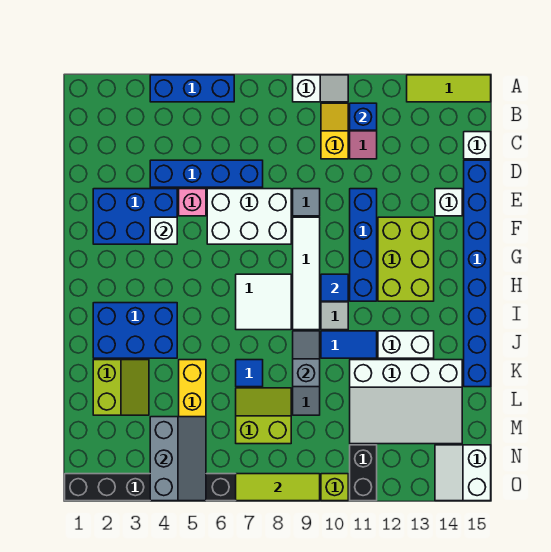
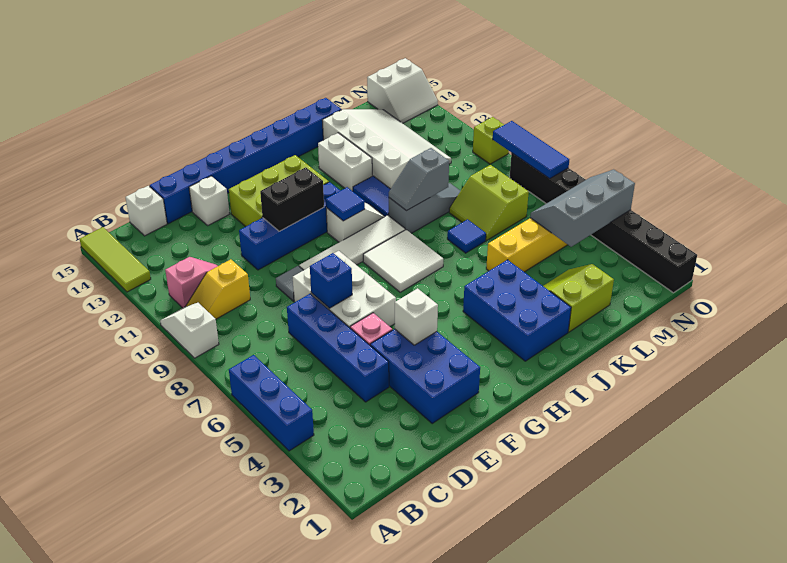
blue brick B11 level 2 -> blue brick E7 level 2
black brick N11:O11 level 1 -> black brick F11:G11 level 2
lime tile O7:O9 level 2 -> blue tile O7:O9 level 2

